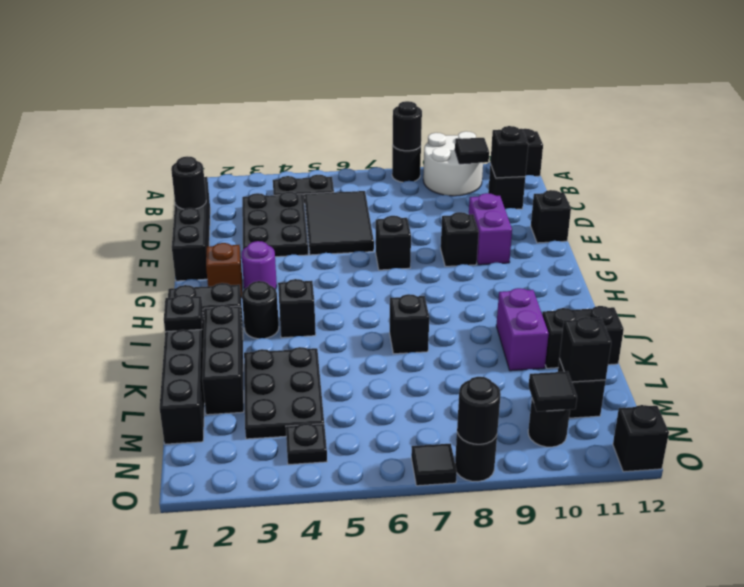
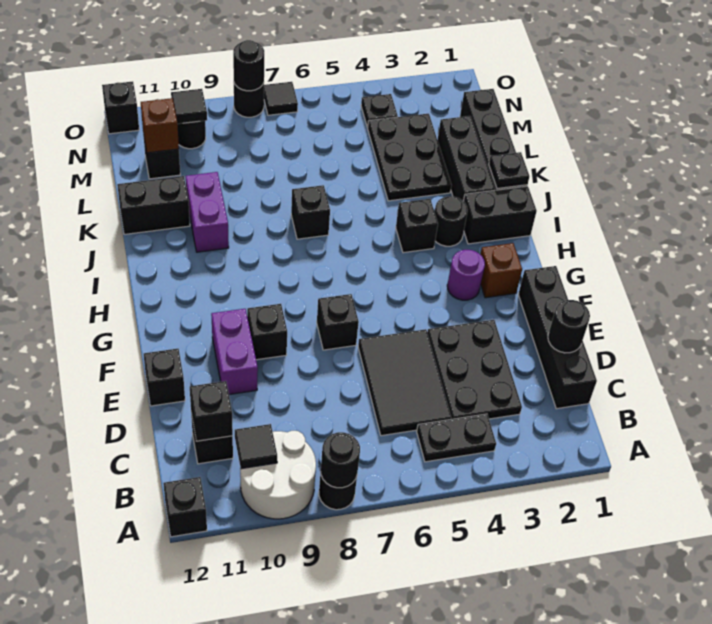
black brick M11 level 2 -> brown brick M11 level 2

